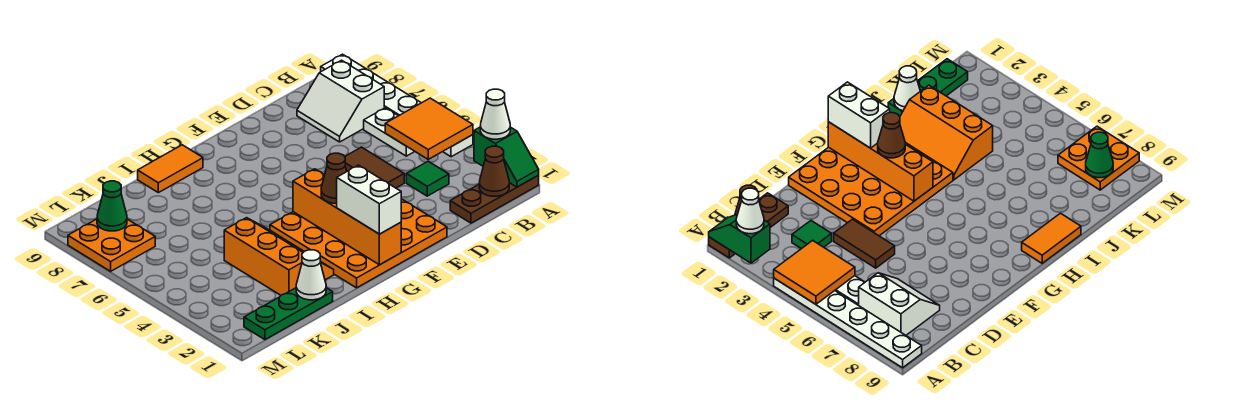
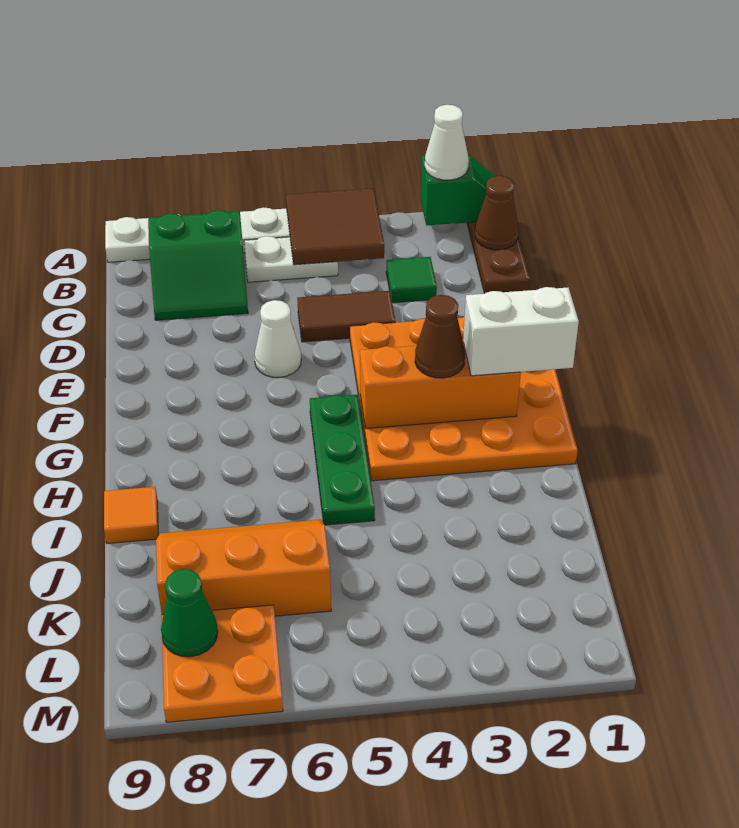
orange tile A4:B5 level 2 -> brown tile A4:B5 level 2
white slope B7:C8 level 1 top B -> green slope B7:C8 level 1 top B
orange brick G1:G4 level 2 -> orange brick G2:G4 level 2
orange tile H9:I9 level 1 -> orange tile I9 level 1
orange slope I2:J4 level 1 top J -> orange slope J6:K8 level 1 top K
green plate J1:L1 level 1 -> green plate G5:I5 level 1
white cone J1 level 2 -> white cone E6 level 1

